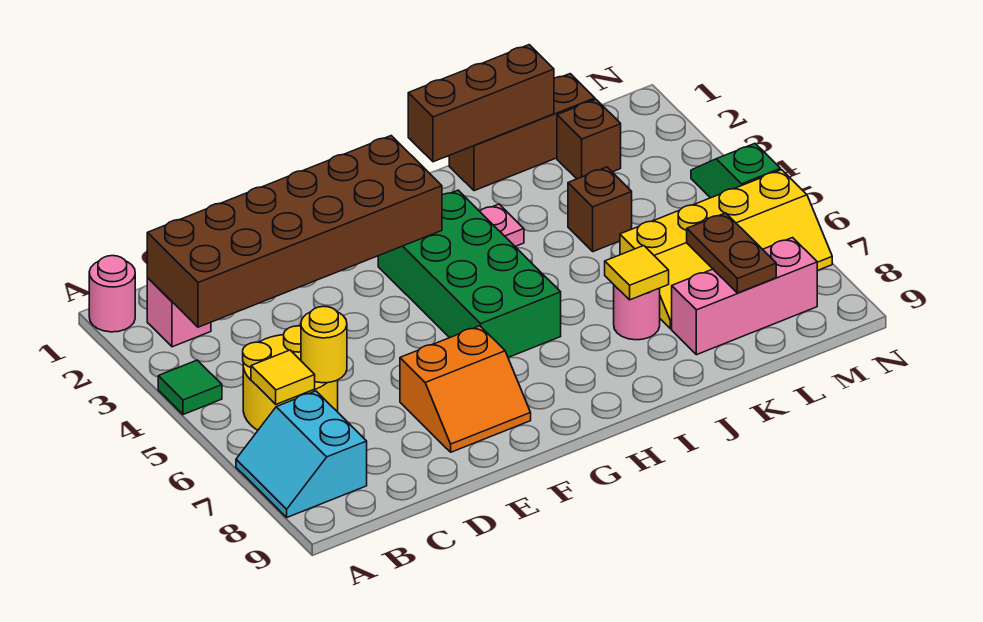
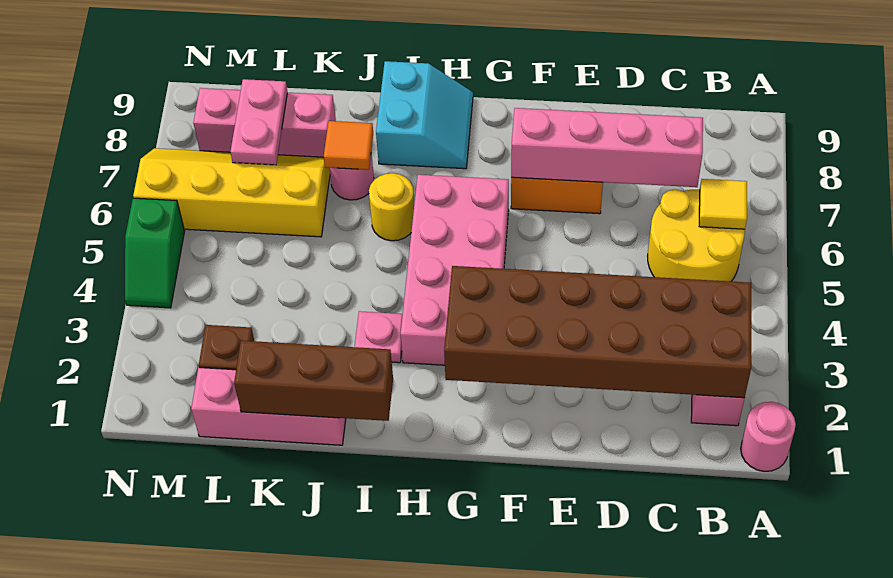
green tile A4 level 1 -> none
cyan slope A7:B8 level 1 top B -> cyan slope H8:I9 level 1 top I
yellow round brick C6 level 2 -> yellow round brick I6 level 1
none -> pink brick C7:F7 level 2
green brick G3:H6 level 1 -> pink brick G3:H6 level 1
brown brick J1:L1 level 1 -> pink brick J1:L1 level 1
yellow tile J7 level 2 -> orange tile J7 level 2
brown brick K4 level 1 -> none
brown plate L7:L8 level 2 -> pink plate L7:L8 level 2

